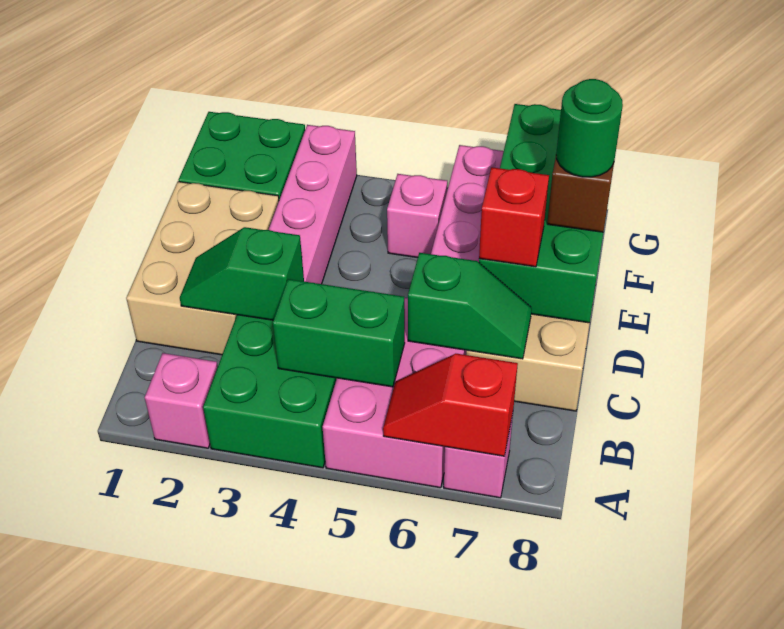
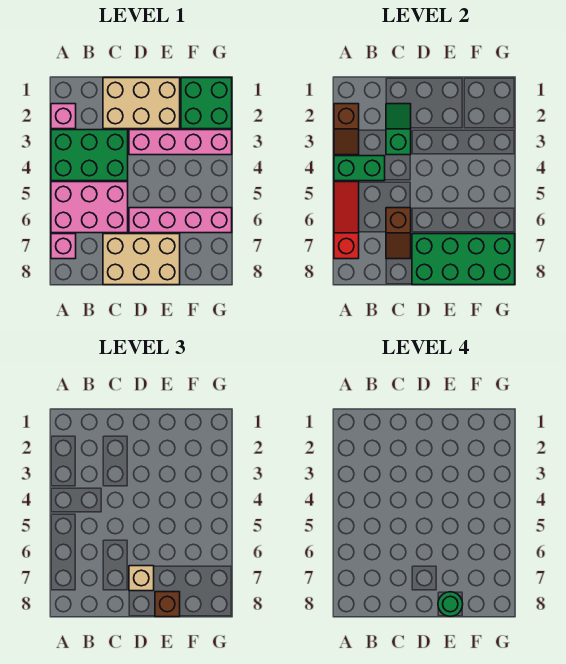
none -> brown slope A2:A3 level 2 top 2
red slope A6:A7 level 2 top 7 -> red slope A5:A7 level 2 top 7
green brick B4:B5 level 2 -> green brick A4:B4 level 2
green slope C6:C7 level 2 top 6 -> brown slope C6:C7 level 2 top 6
red brick D7 level 3 -> tan brick D7 level 3
pink brick F5 level 1 -> none

